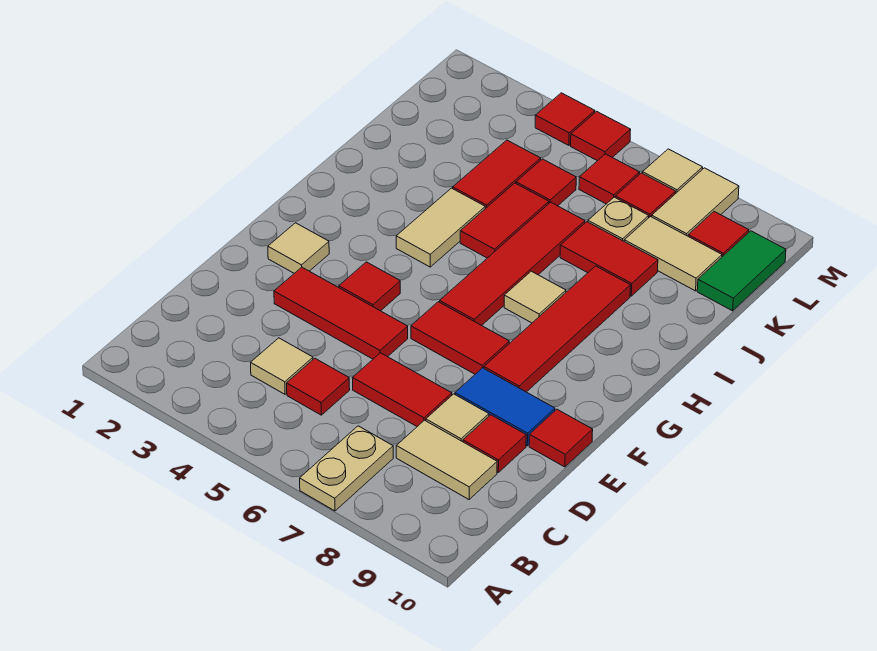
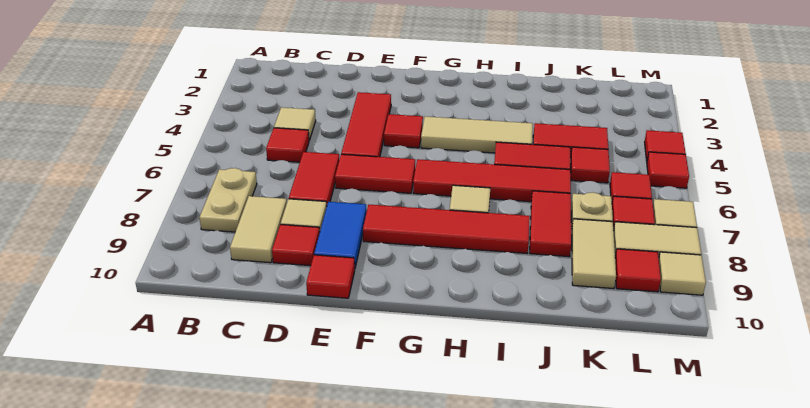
tan plate A7:B7 level 1 -> tan plate B7:B8 level 1
tan tile F2 level 1 -> tan tile M9 level 1
red tile F6:F7 level 1 -> red tile E6:F6 level 1
tan tile H4:I4 level 1 -> tan tile G4:I4 level 1
green tile K10:L10 level 1 -> none

